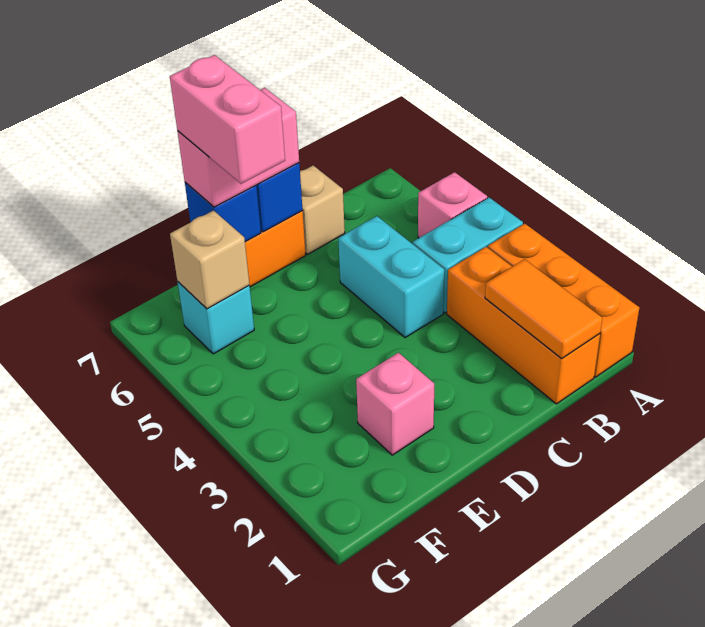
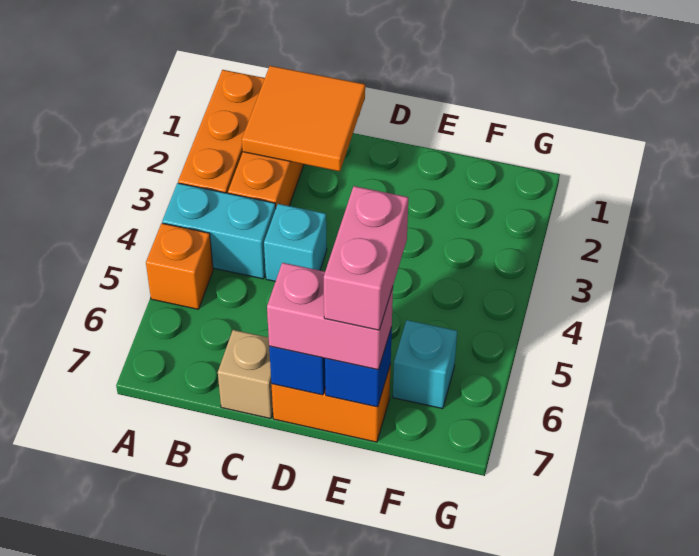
pink brick A5 level 1 -> orange brick A5 level 1
orange tile B1:B2 level 2 -> orange tile B1:C2 level 2
cyan brick C4:C5 level 1 -> cyan brick C4 level 1
pink brick E2 level 1 -> none
tan brick F6 level 2 -> none

